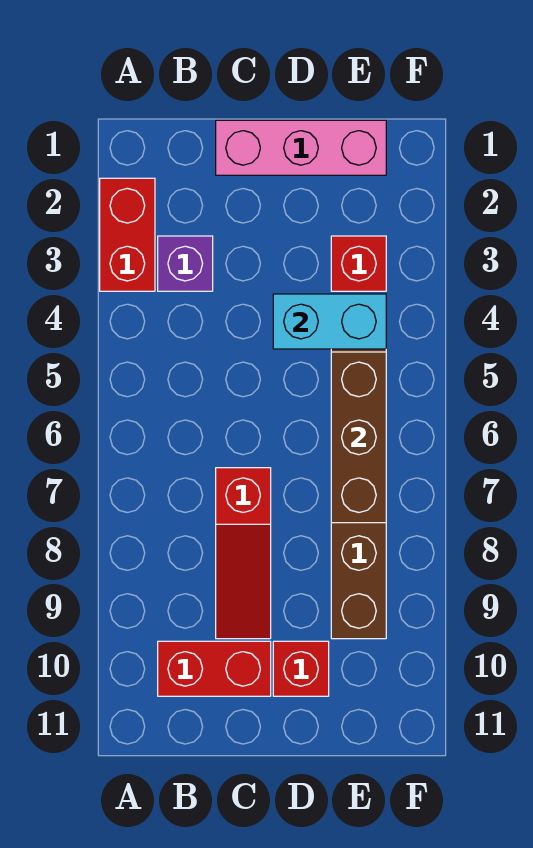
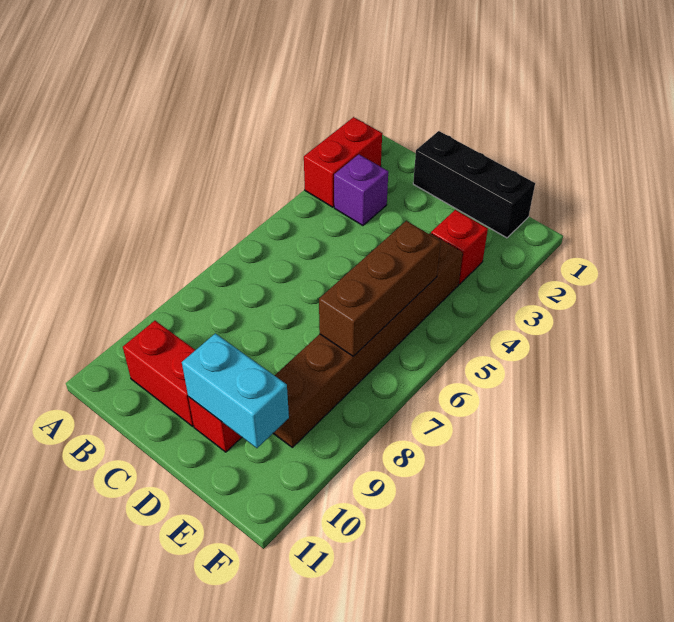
pink brick C1:E1 level 1 -> black brick C1:E1 level 1
red slope C7:C9 level 1 top 7 -> none
cyan brick D4:E4 level 2 -> cyan brick D10:E10 level 2

